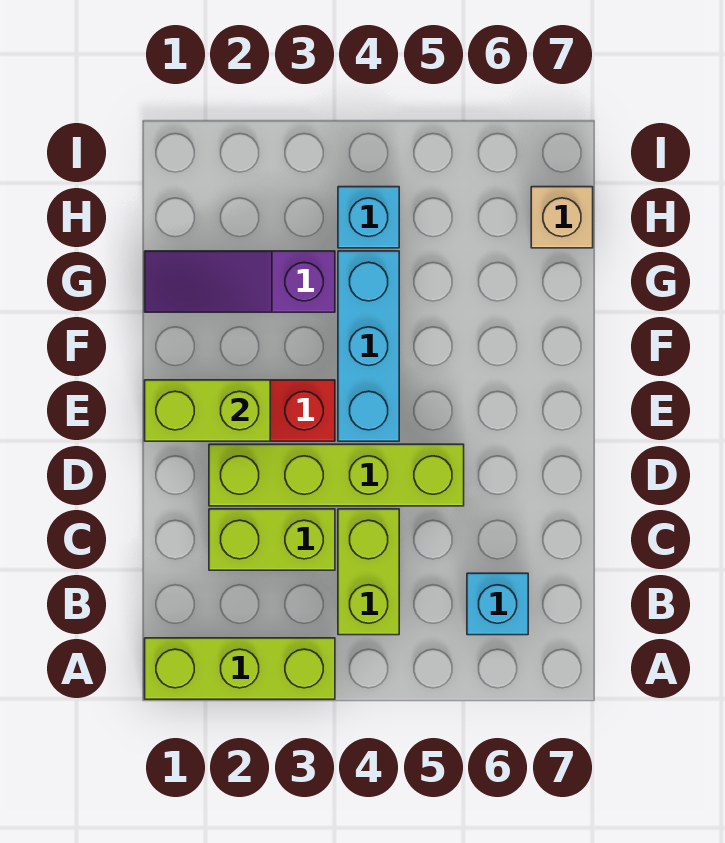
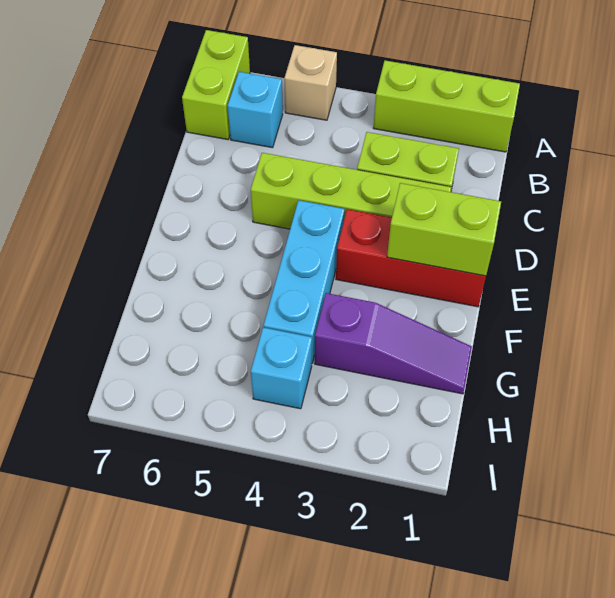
lime brick B4:C4 level 1 -> lime brick A7:B7 level 1
tan brick H7 level 1 -> tan brick A5 level 1

